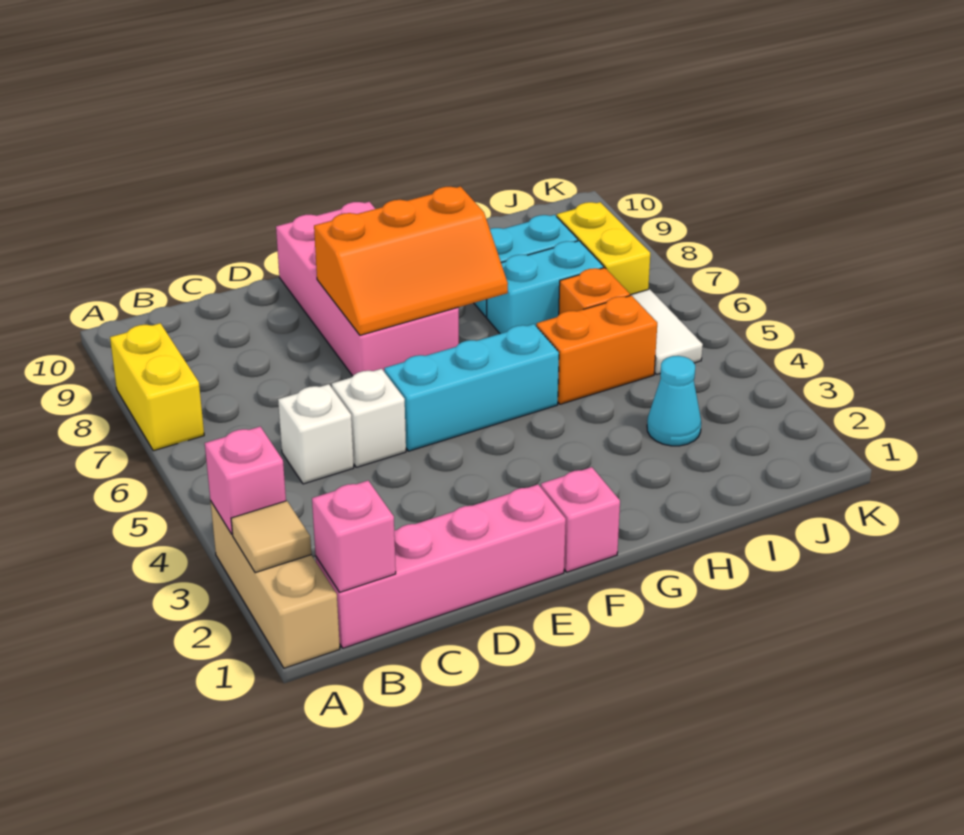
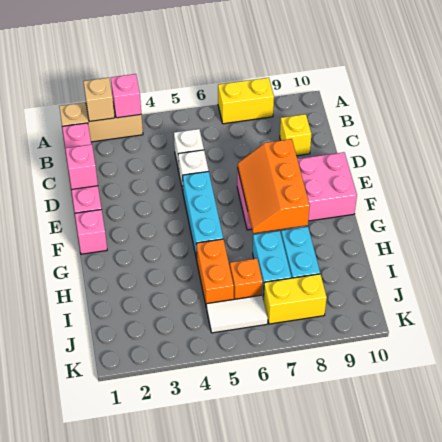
tan tile A2 level 2 -> tan brick A2 level 2
pink brick B1 level 2 -> pink brick D1 level 2
none -> yellow brick C9 level 1
cyan cone I3 level 1 -> none

